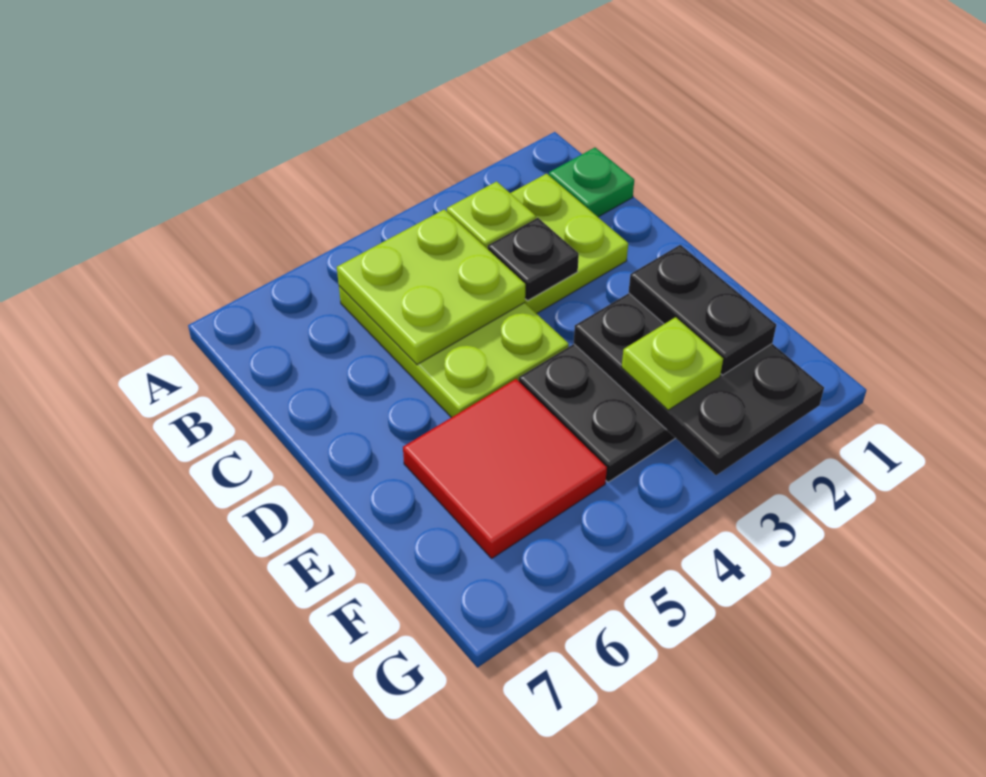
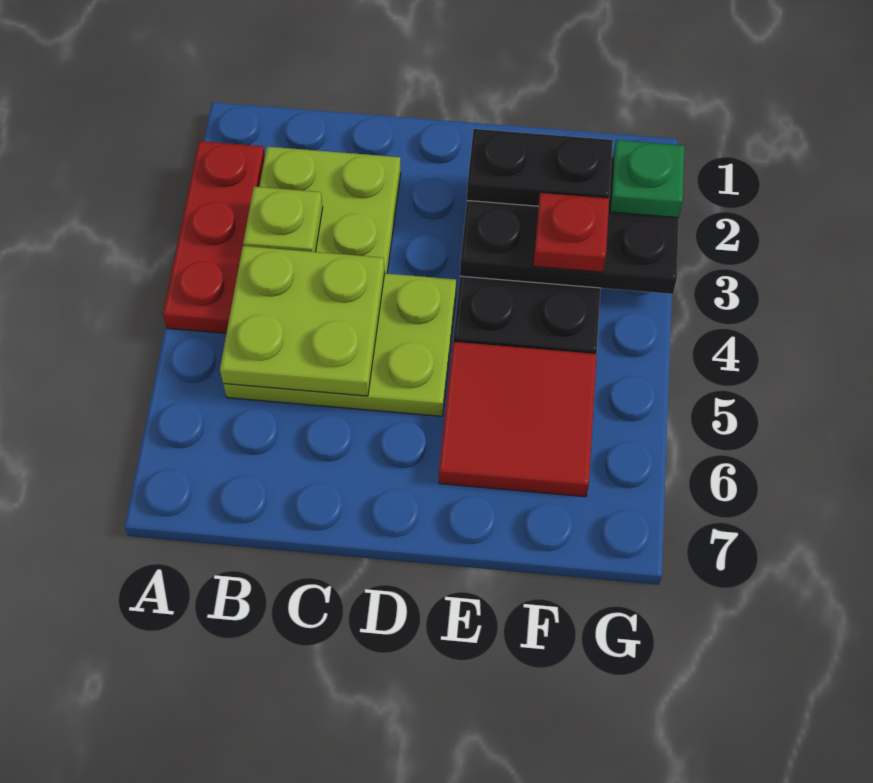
none -> red plate A2:A4 level 1
green plate B1 level 1 -> green plate G2 level 3
black plate C3 level 2 -> none
lime plate F3 level 3 -> red plate F3 level 3

